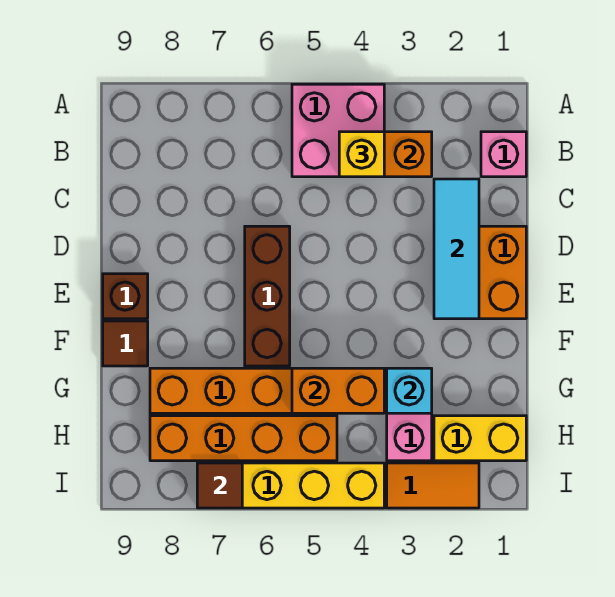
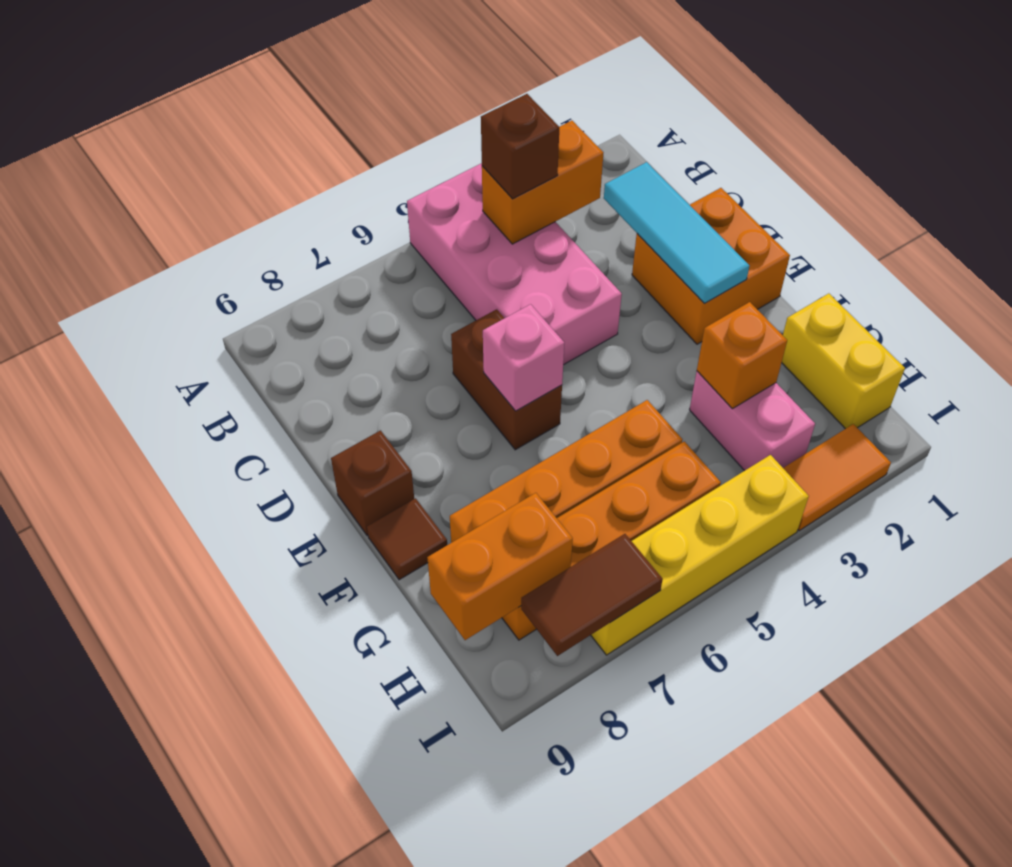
pink brick A4:B5 level 1 -> pink brick A4:D5 level 1
pink brick B1 level 1 -> pink brick E6 level 2
yellow brick B4 level 3 -> brown brick B4 level 3
brown brick D6:F6 level 1 -> brown brick D6:E6 level 1
cyan brick G3 level 2 -> orange brick G3 level 2
orange brick G4:G5 level 2 -> orange brick H8:H9 level 2
yellow brick H1:H2 level 1 -> yellow brick G1:H1 level 1
brown tile I7 level 2 -> brown tile I7:I8 level 2

